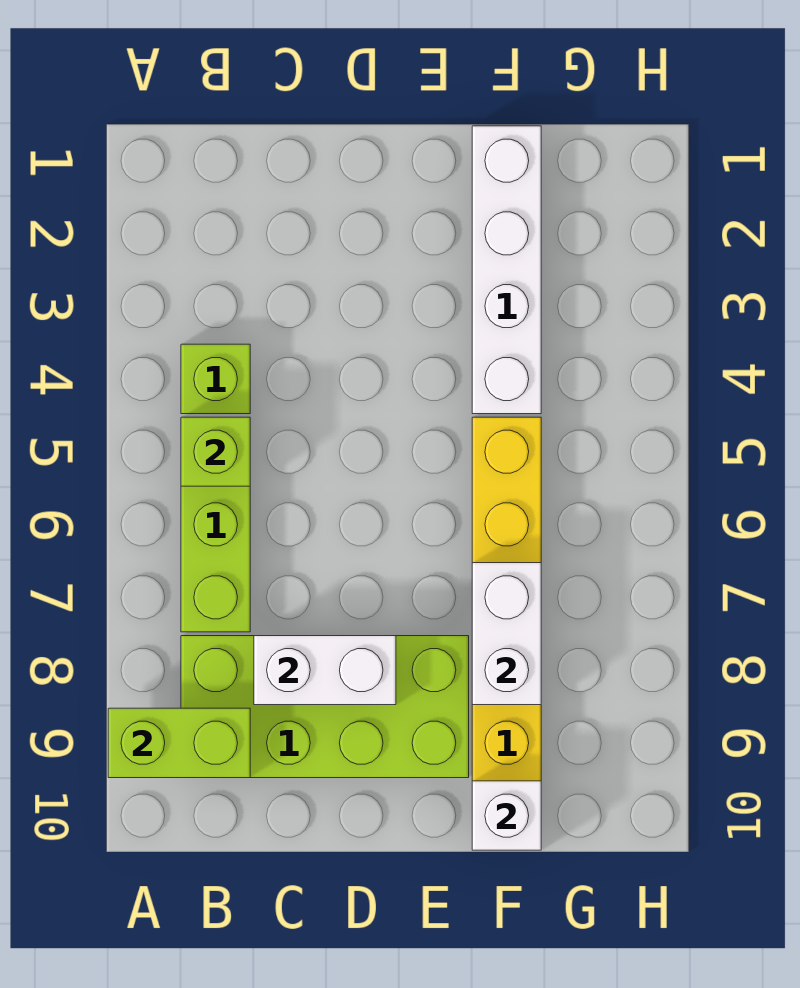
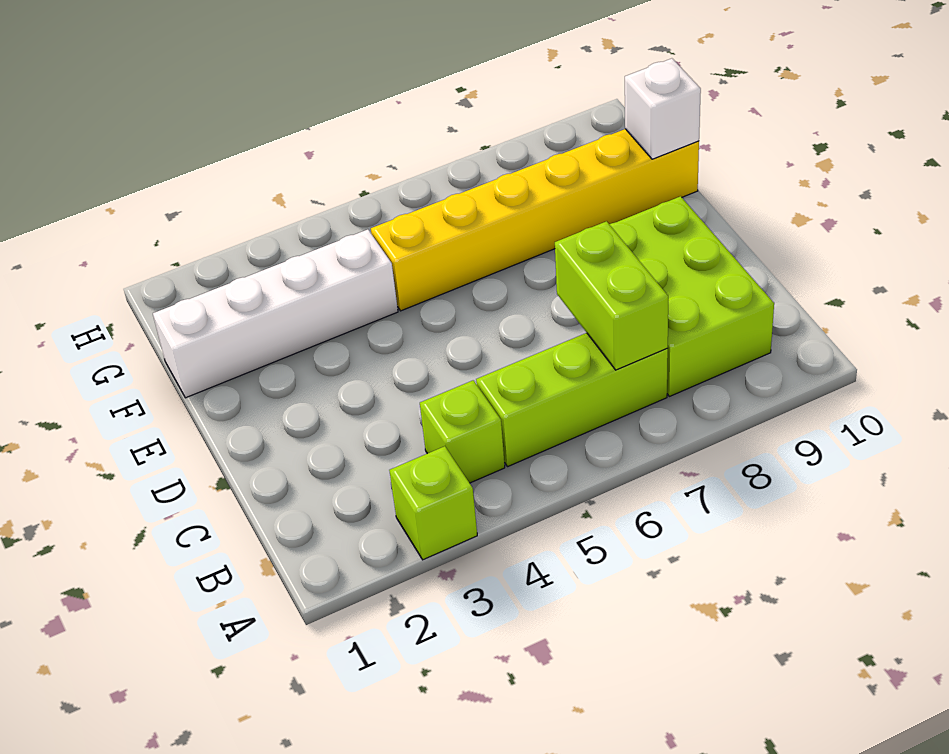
lime brick A9:B9 level 2 -> lime brick B7:C7 level 2
lime brick B5 level 2 -> lime brick A3 level 1
lime brick B8:E9 level 1 -> lime brick B8:D9 level 1
white brick C8:D8 level 2 -> none
white brick F7:F8 level 2 -> none

